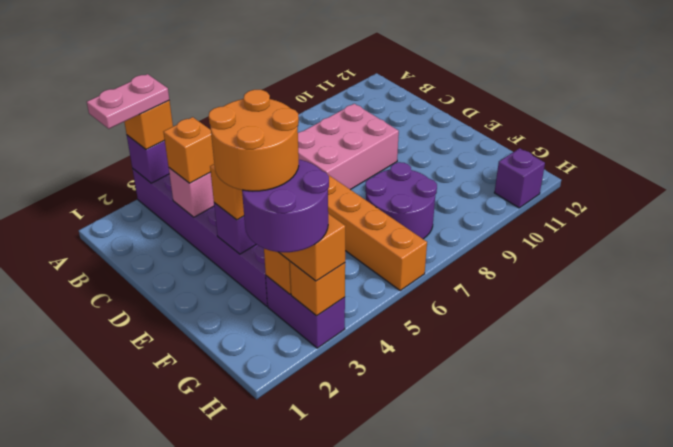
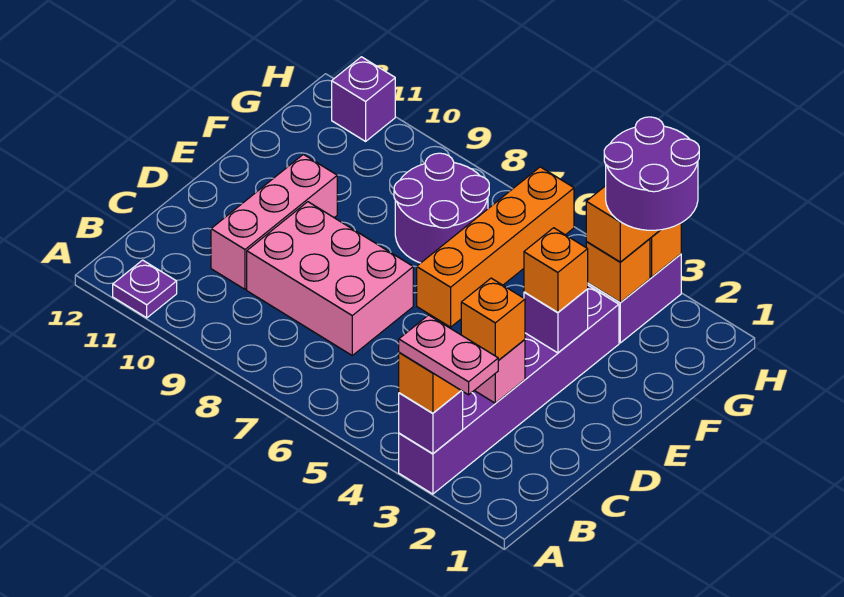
none -> purple plate A11 level 1
none -> pink brick C10:E10 level 1
orange round brick F2:G3 level 5 -> none

